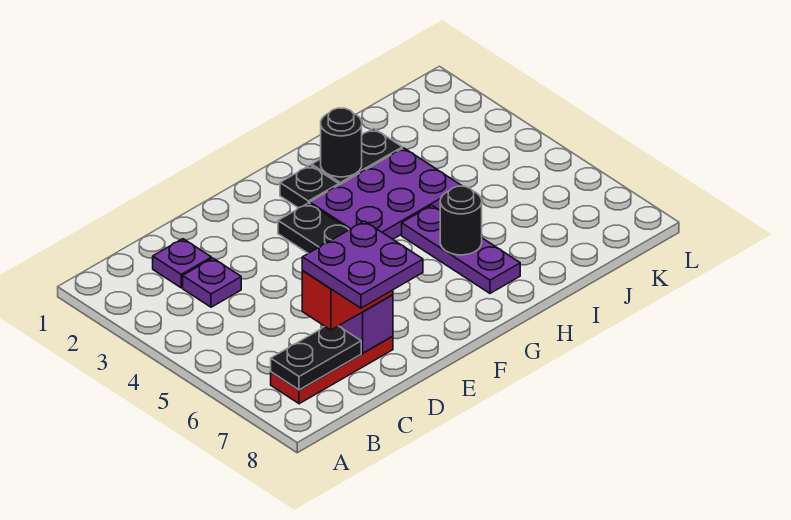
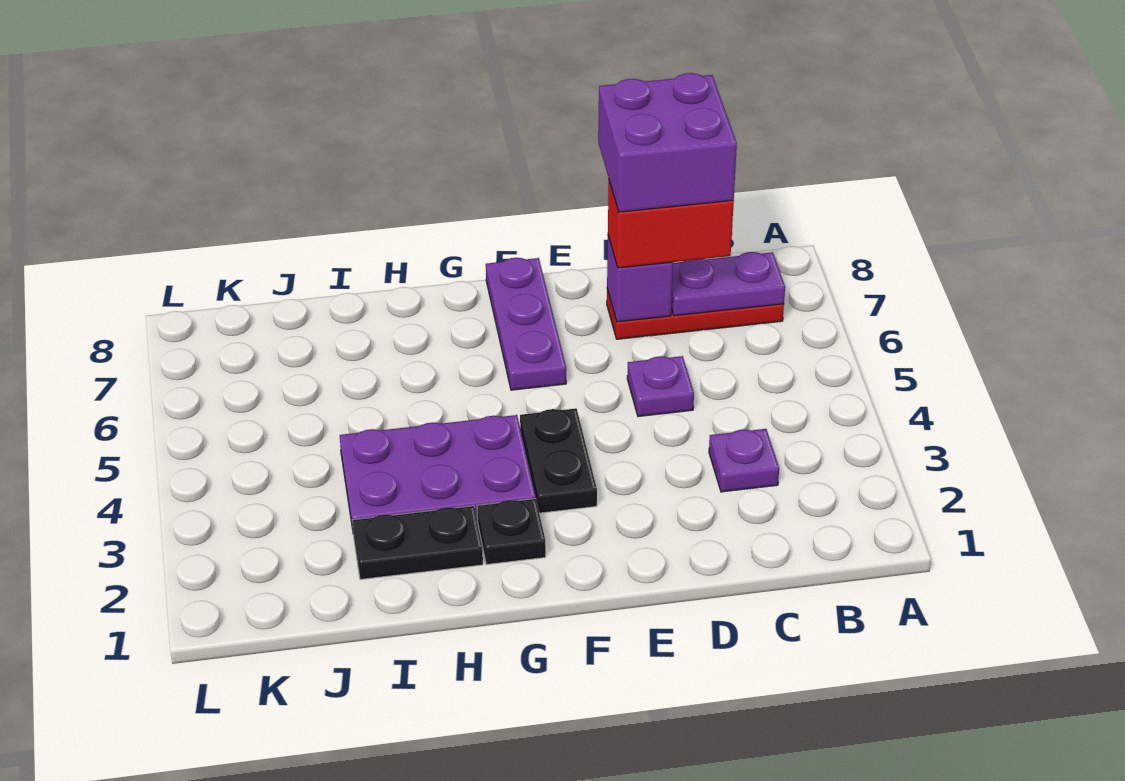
black plate B7:C7 level 2 -> purple plate B7:C7 level 2
purple plate C2 level 1 -> purple plate D5 level 1
purple plate C7:D8 level 4 -> purple brick C7:D8 level 4
black round brick H2 level 2 -> none
purple plate H5:H7 level 1 -> purple plate F6:F8 level 1
black round brick H6 level 2 -> none

